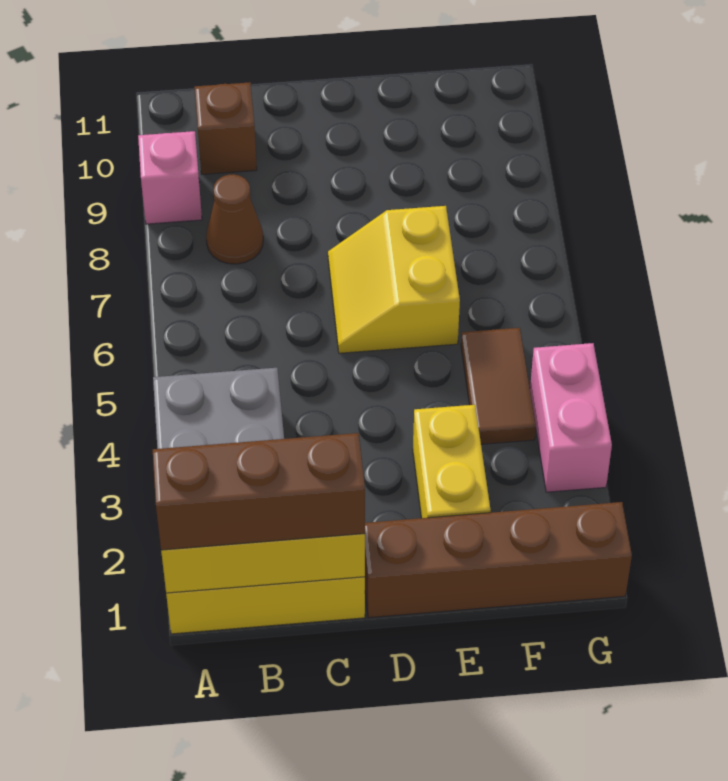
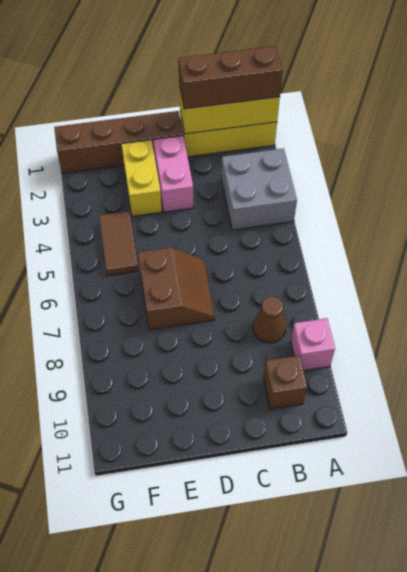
yellow slope D6:E7 level 1 top E -> brown slope D6:E7 level 1 top E
pink brick G3:G4 level 1 -> pink brick D2:D3 level 1

